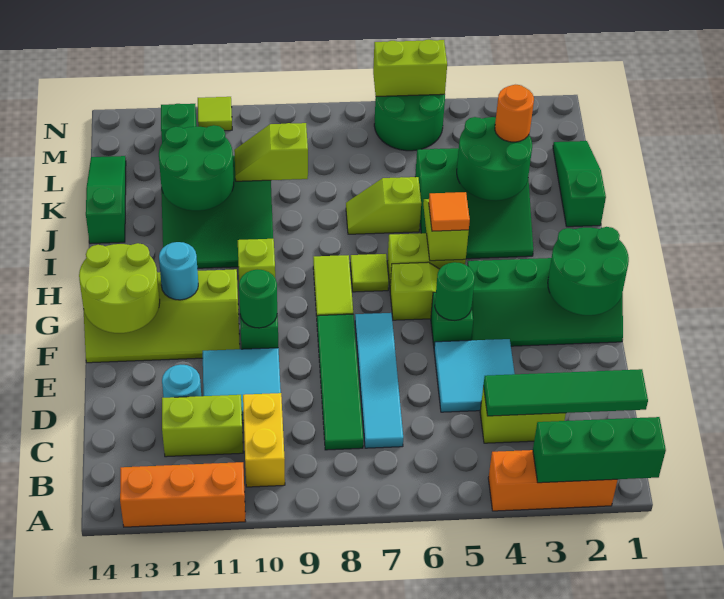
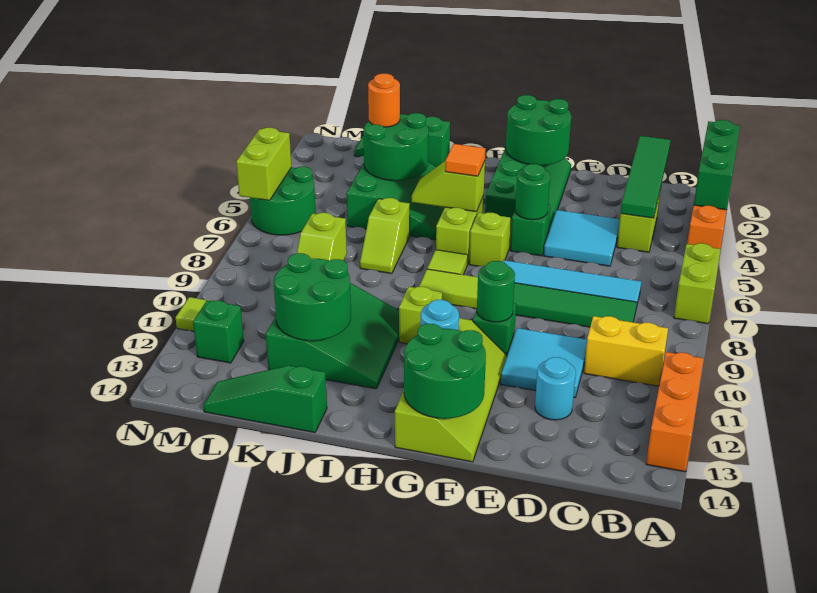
lime brick C11:C12 level 1 -> lime brick A6:A7 level 1
lime round brick F13:G14 level 2 -> green round brick F13:G14 level 2

